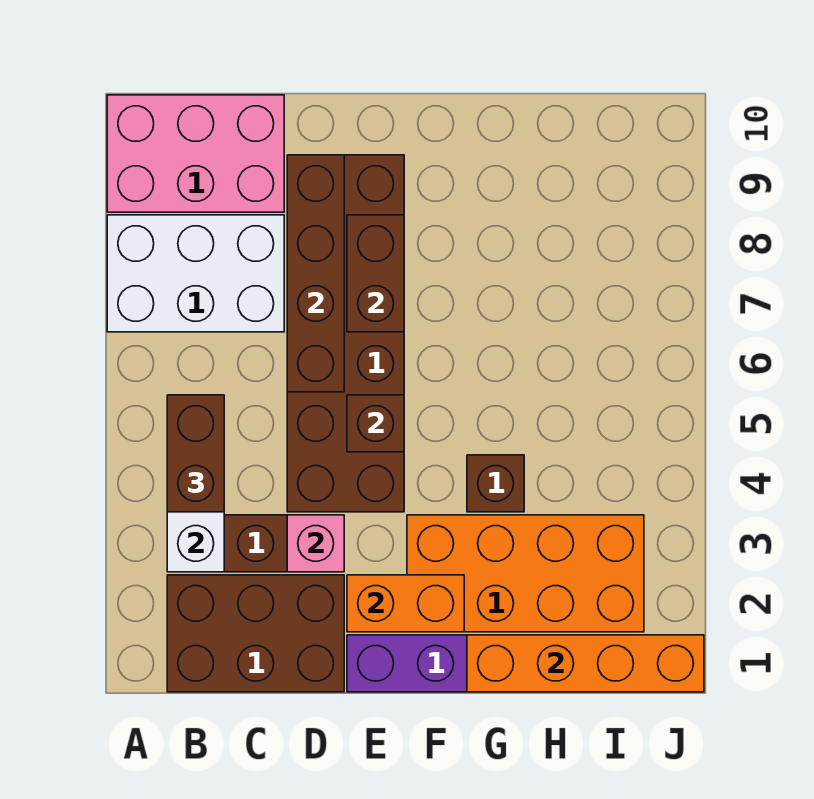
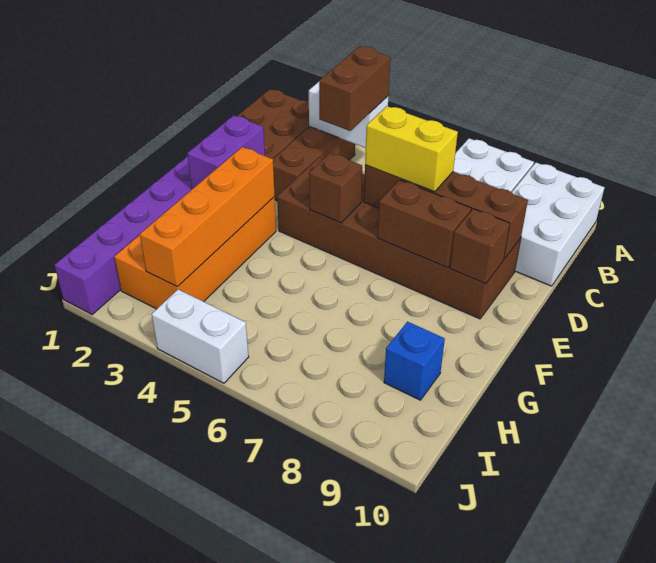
pink brick A9:C10 level 1 -> white brick A9:C10 level 1
brown brick B4:B5 level 3 -> brown brick B4:C4 level 3
pink brick D3 level 2 -> none
none -> yellow brick D6:D7 level 3
orange brick E2:F2 level 2 -> purple brick E2:F2 level 2
orange brick G1:J1 level 2 -> orange brick F3:I3 level 2
brown brick G4 level 1 -> brown brick E9 level 2
none -> blue brick H9 level 1
none -> white brick J4:J5 level 1

